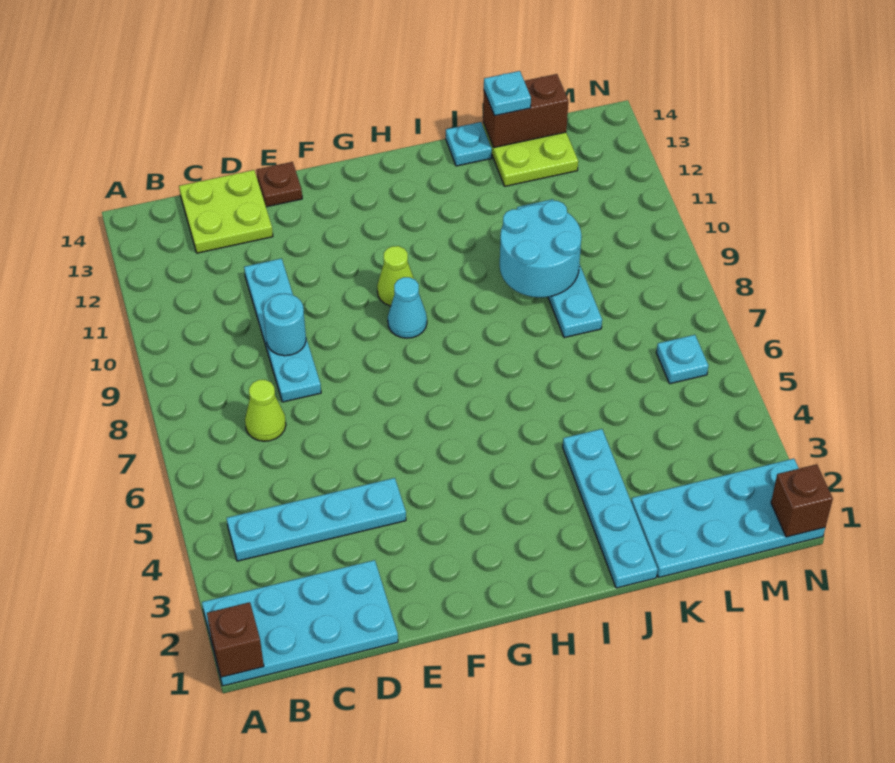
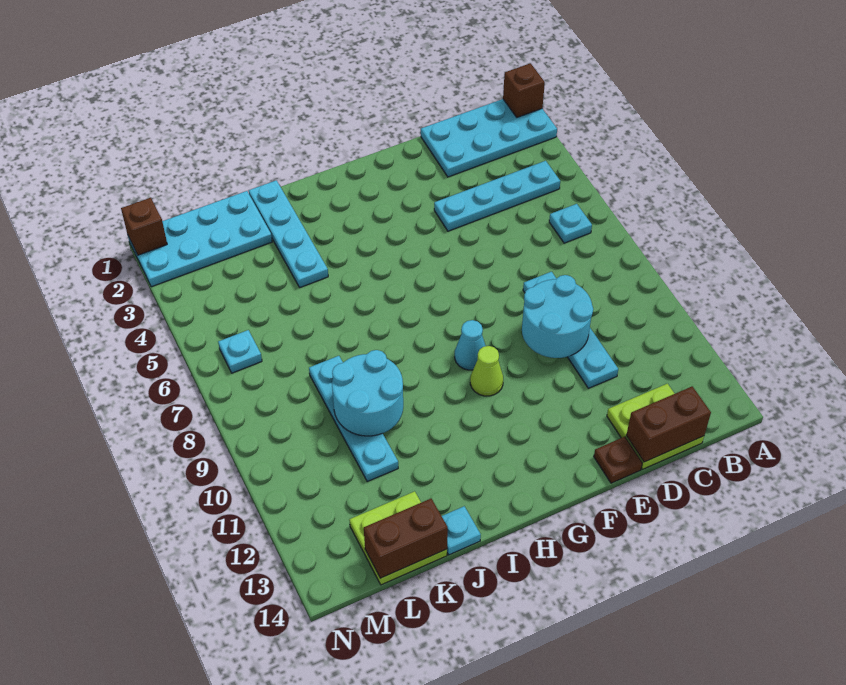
lime cone C7 level 1 -> none
none -> brown brick C14:D14 level 2
cyan round brick D9 level 2 -> cyan round brick D9:E10 level 2
cyan plate K14 level 3 -> cyan plate B6 level 1

